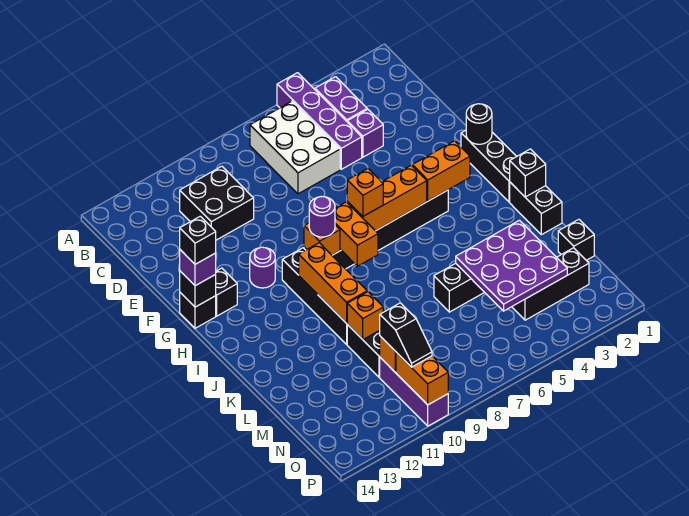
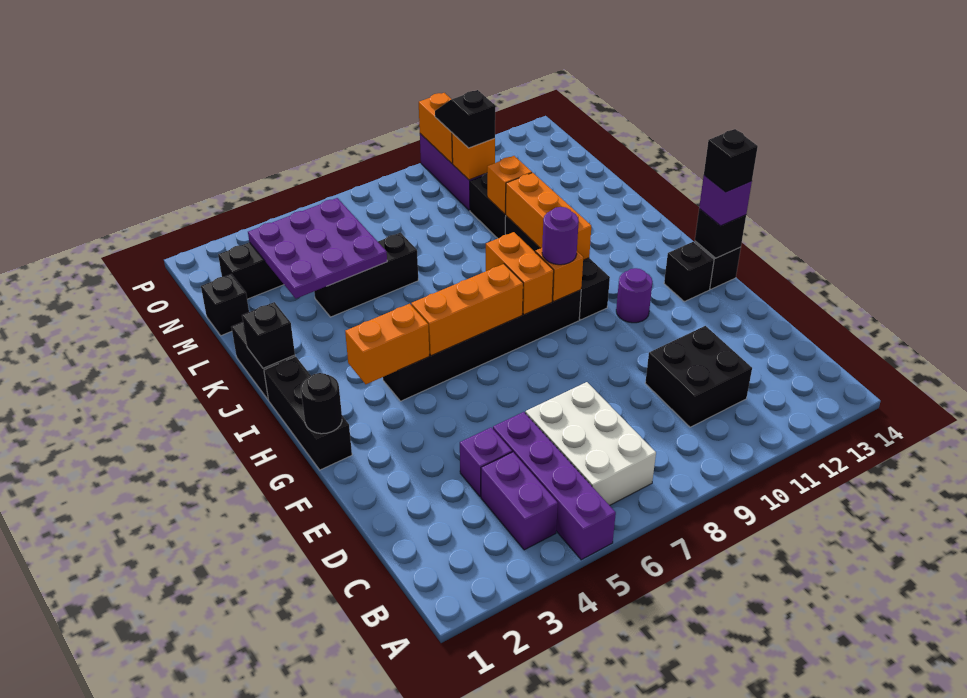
orange brick H7 level 3 -> none

